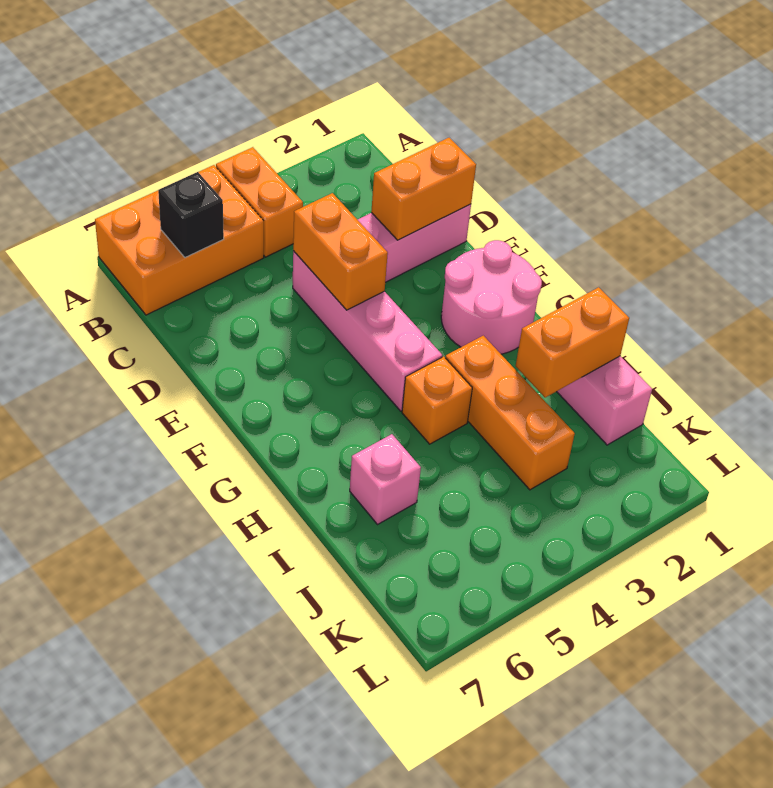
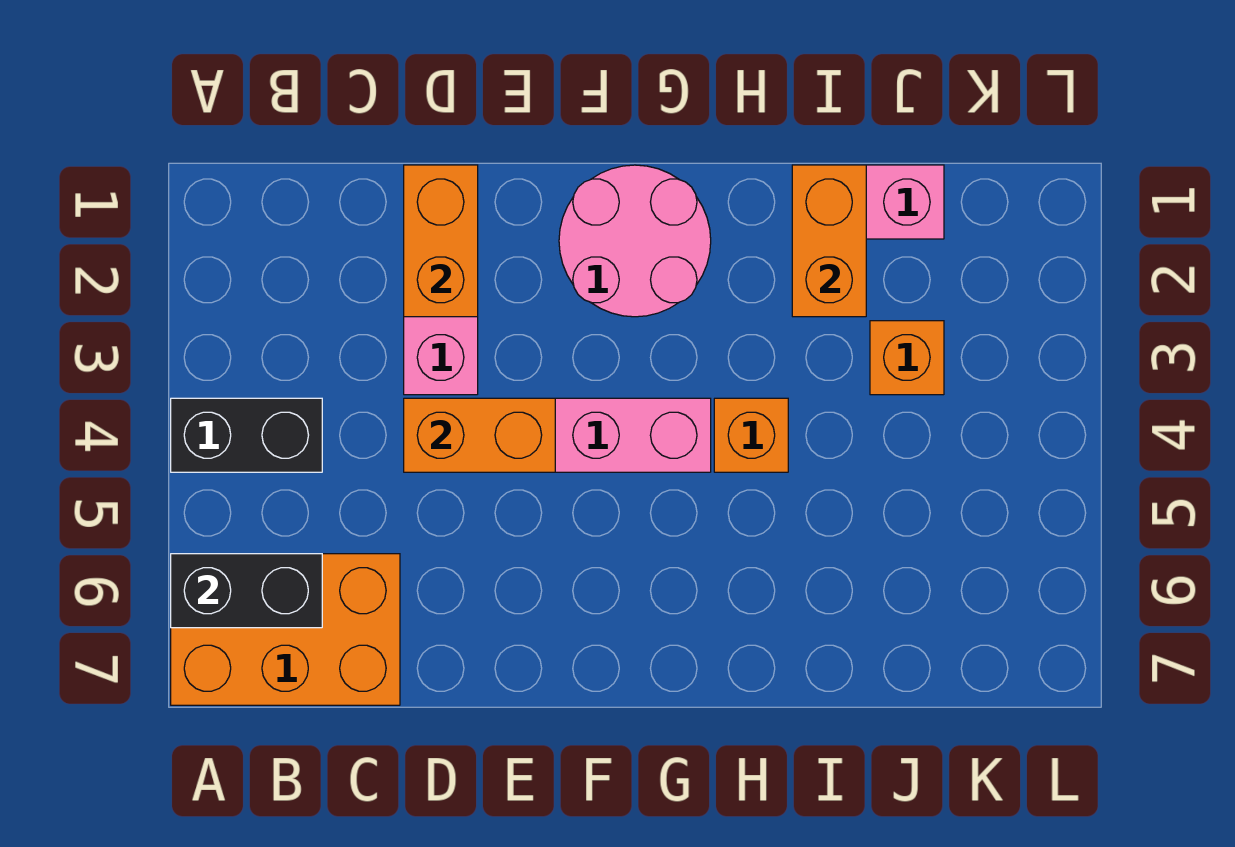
orange brick A4:B4 level 1 -> black brick A4:B4 level 1
orange brick A5:B7 level 1 -> orange brick A6:C7 level 1
black brick B6 level 2 -> black brick A6:B6 level 2
orange brick H3:J3 level 1 -> orange brick J3 level 1
pink brick I6 level 1 -> none

